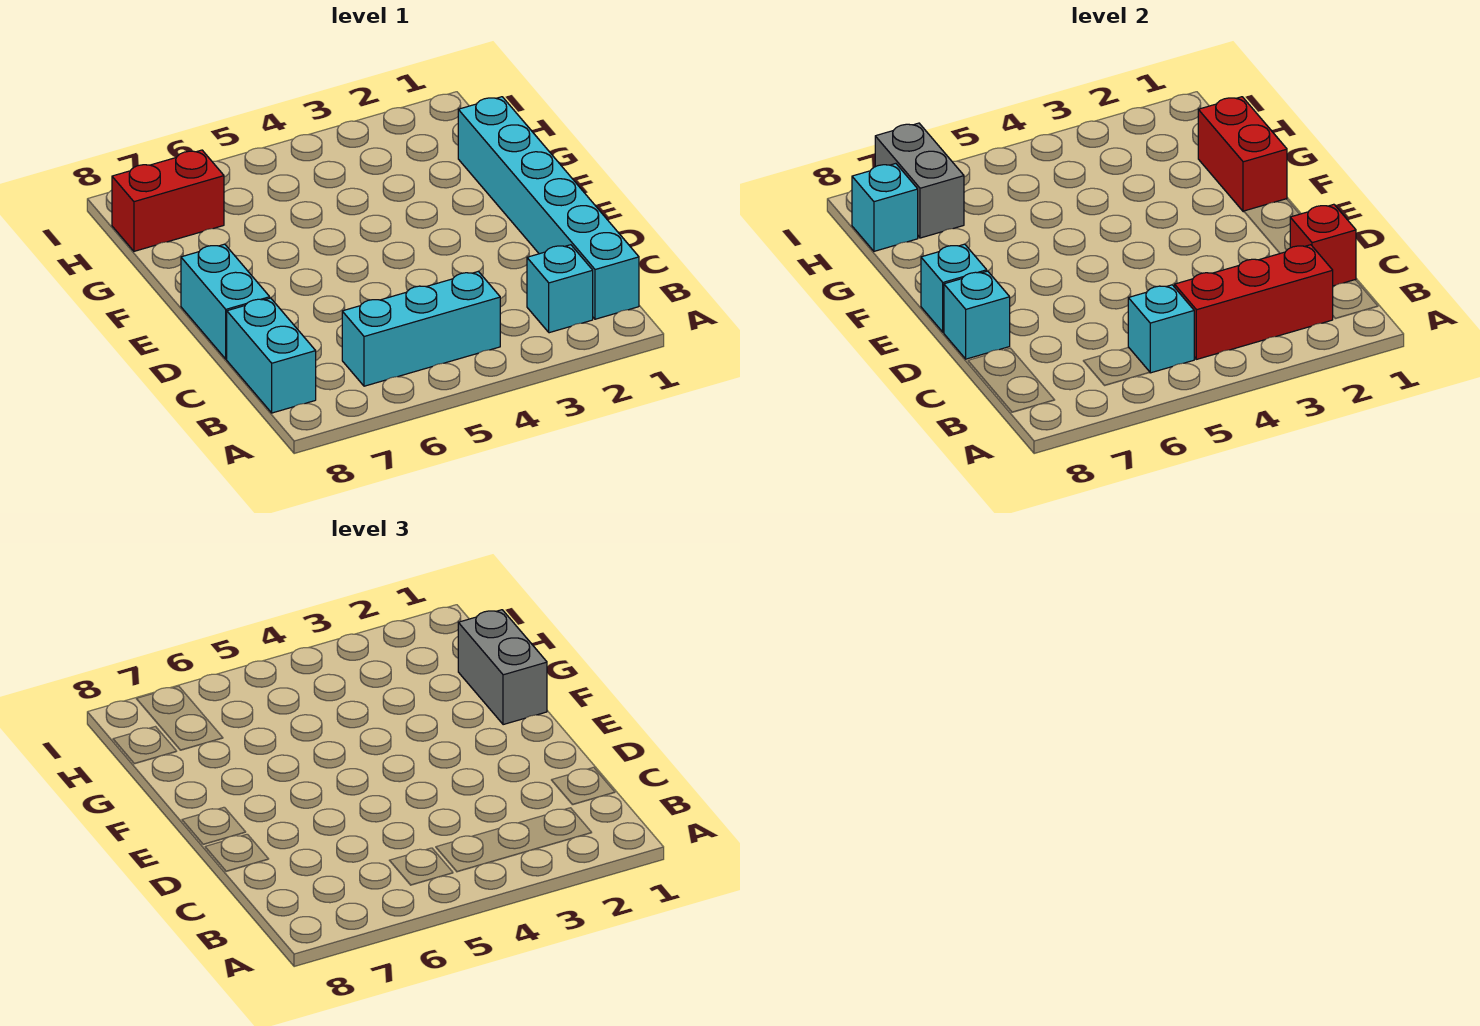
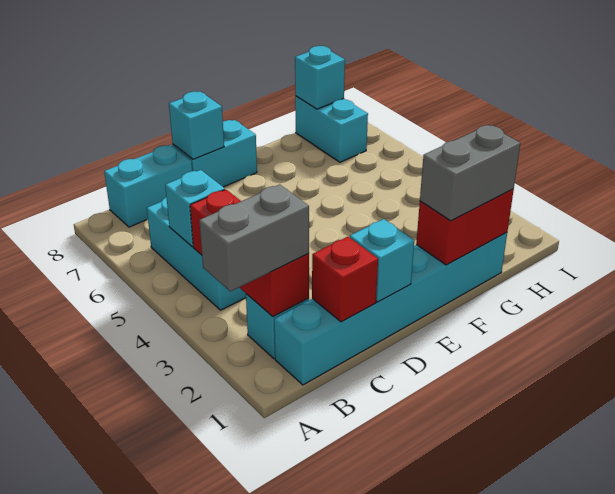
cyan brick E8 level 2 -> cyan brick D1 level 2
red brick H7:H8 level 1 -> cyan brick H7:H8 level 1
grey brick H7:I7 level 2 -> grey brick A2:B2 level 3

